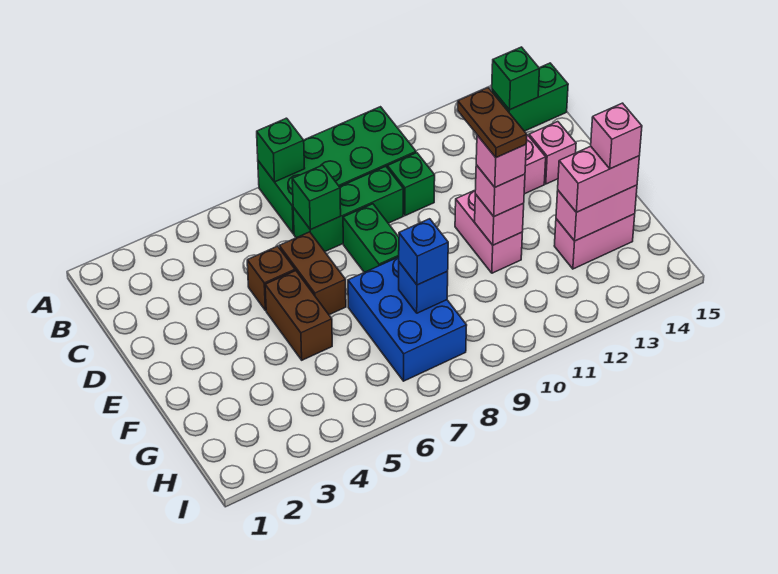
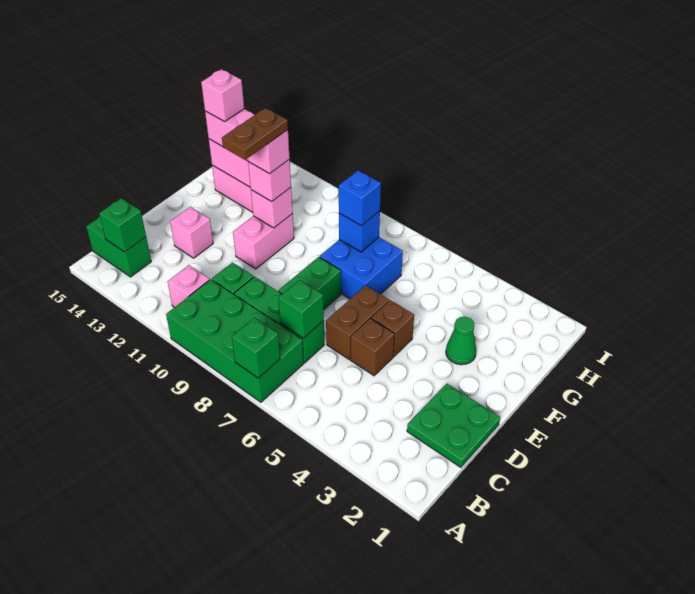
none -> green plate C1:D2 level 1
pink brick D14 level 1 -> pink brick B11 level 1
brown brick E5:F5 level 1 -> brown brick E5 level 1
none -> green cone F3 level 1
blue brick F7:H8 level 1 -> blue brick F7:G8 level 1

